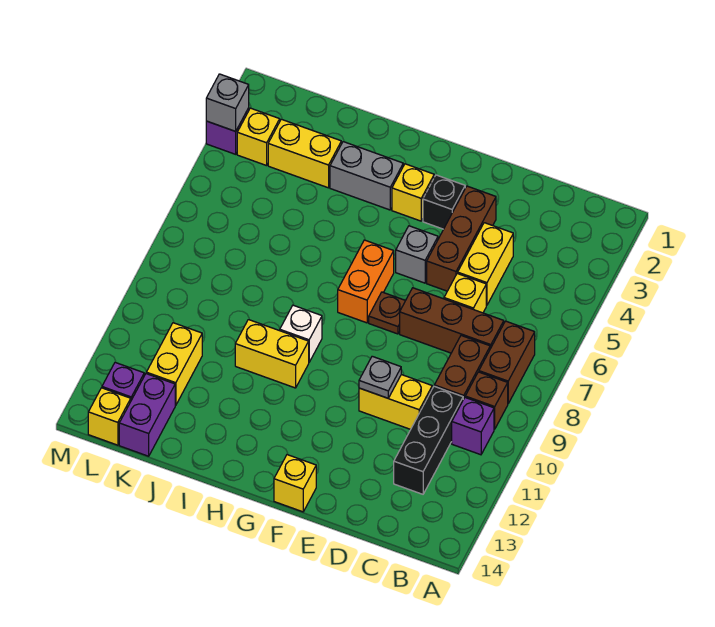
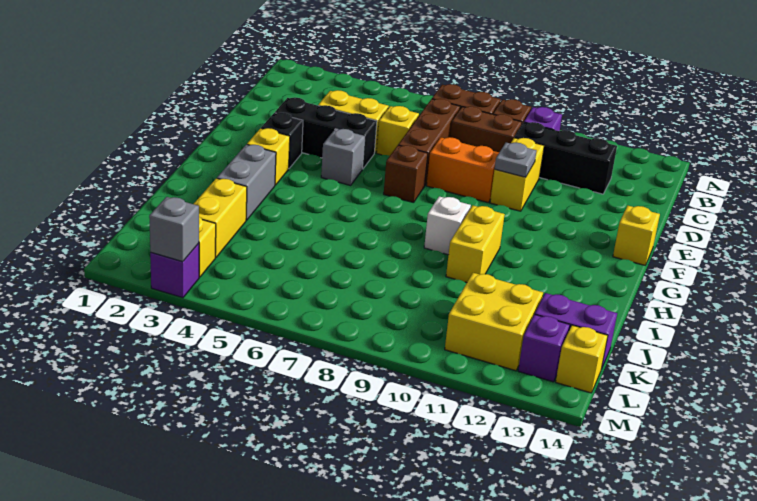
brown brick E3:E5 level 1 -> black brick E3:E5 level 1
brown plate F7 level 1 -> brown brick F7 level 1
orange brick G6:G7 level 1 -> orange brick E8:E9 level 1
yellow brick K11:K12 level 1 -> yellow brick K11:L12 level 1

